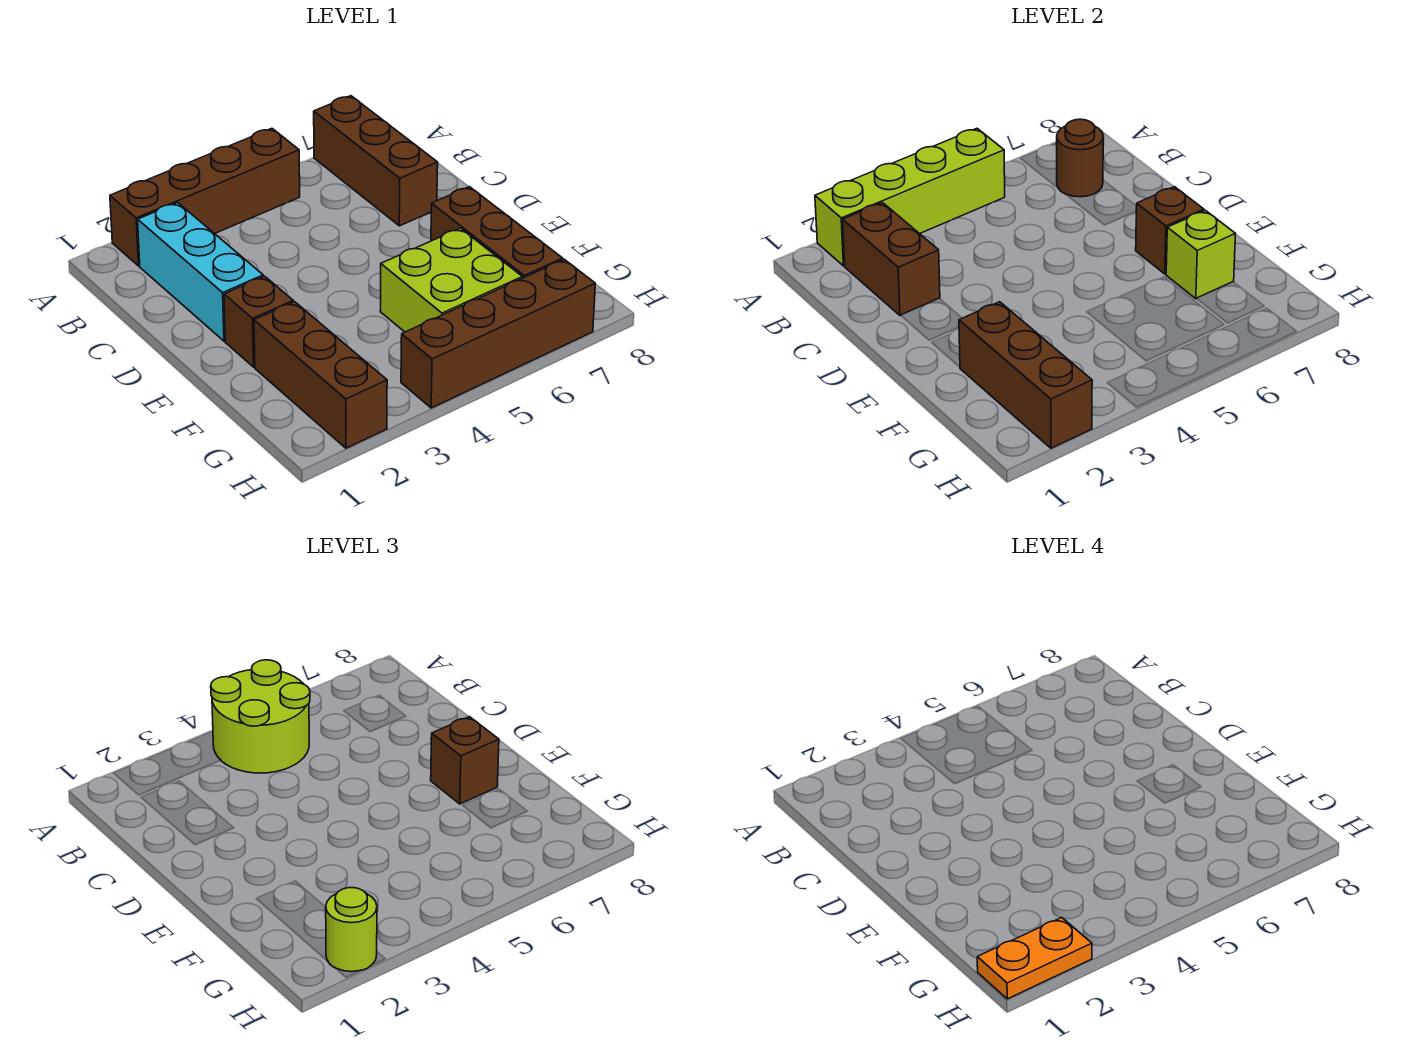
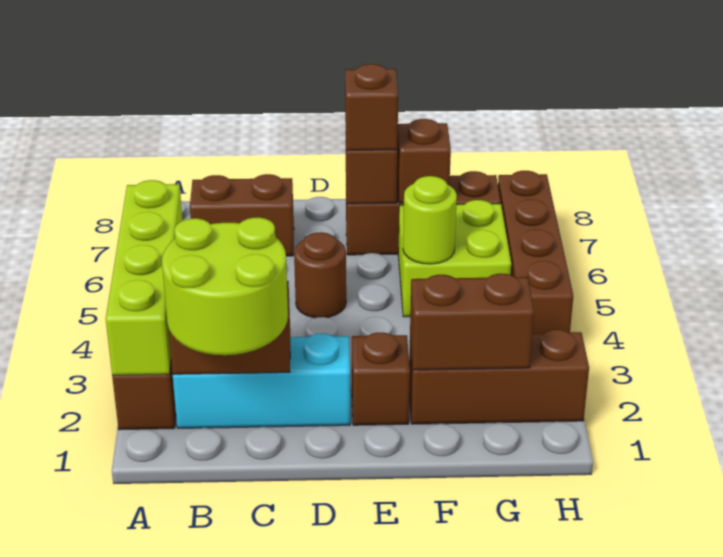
lime round brick A4:B5 level 3 -> lime round brick B1:C2 level 3
brown brick A7:C7 level 1 -> brown brick B7:C7 level 1
brown round brick B7 level 2 -> brown round brick D5 level 1
brown brick F2:H2 level 2 -> brown brick F2:G2 level 2
lime brick F7 level 2 -> brown brick F7 level 2
orange plate H1:H2 level 4 -> none
lime round brick H2 level 3 -> lime round brick F5 level 2

